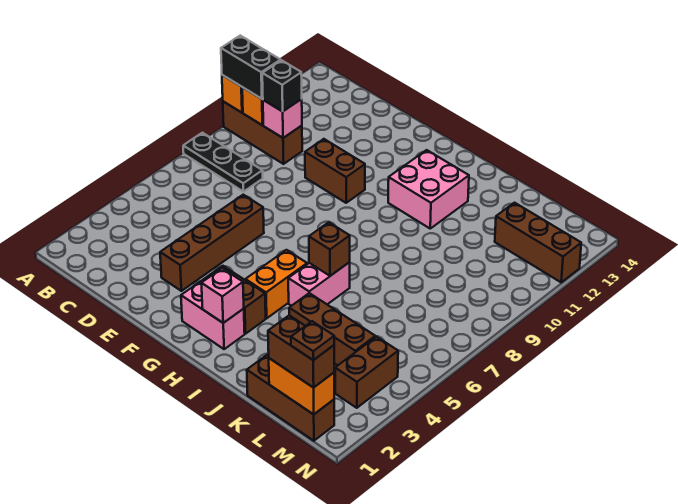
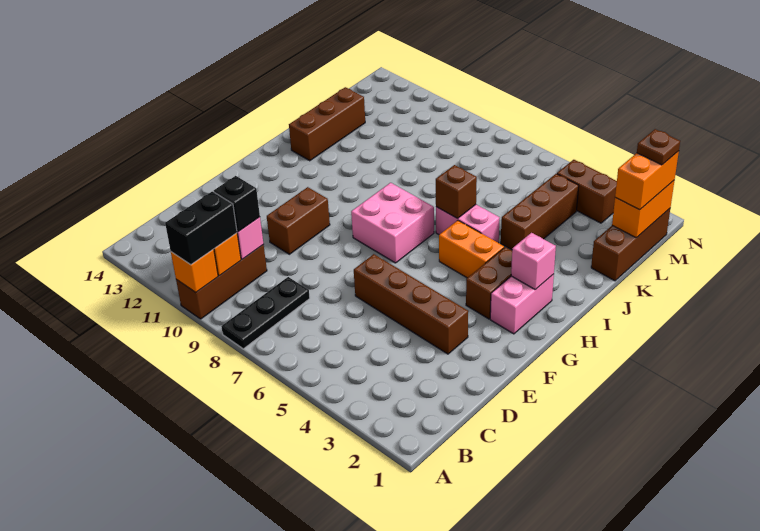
pink brick H11:I12 level 1 -> pink brick G7:H8 level 1
brown brick L1:M1 level 3 -> orange brick L1:M1 level 3
brown brick L12:N12 level 1 -> brown brick I13:K13 level 1

